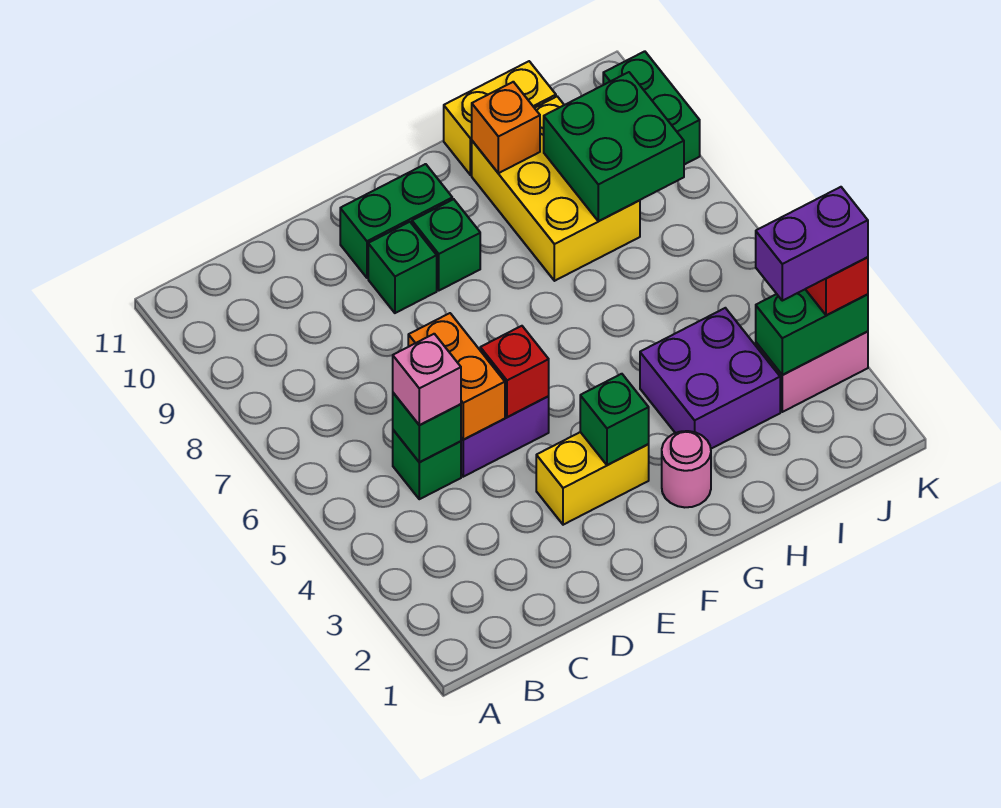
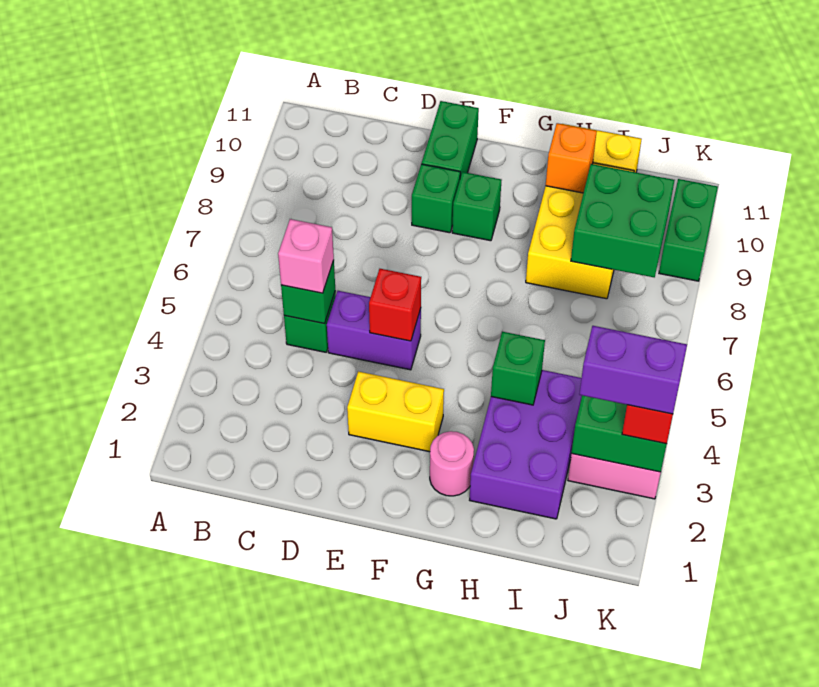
orange brick D5:D6 level 2 -> none
green brick E10:F10 level 1 -> green brick E10:E11 level 1
green brick F3 level 2 -> green brick H4 level 2
purple brick H3:I4 level 1 -> purple brick H2:I4 level 1

